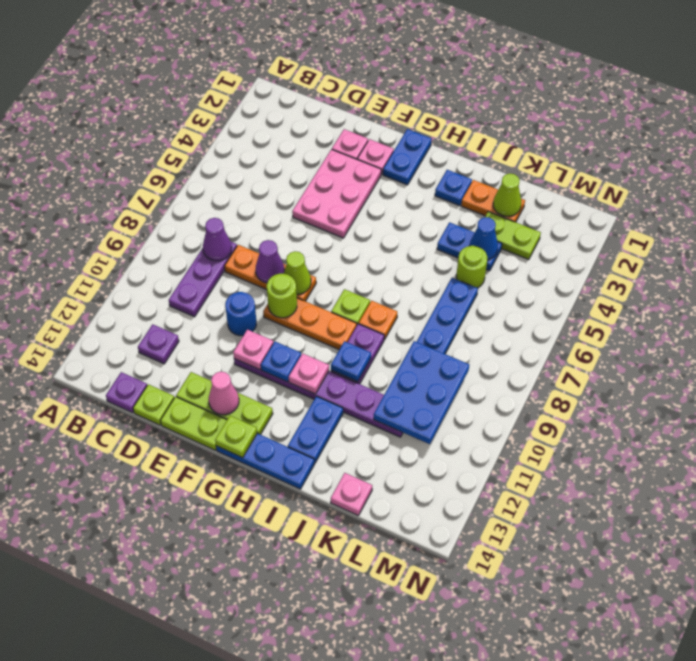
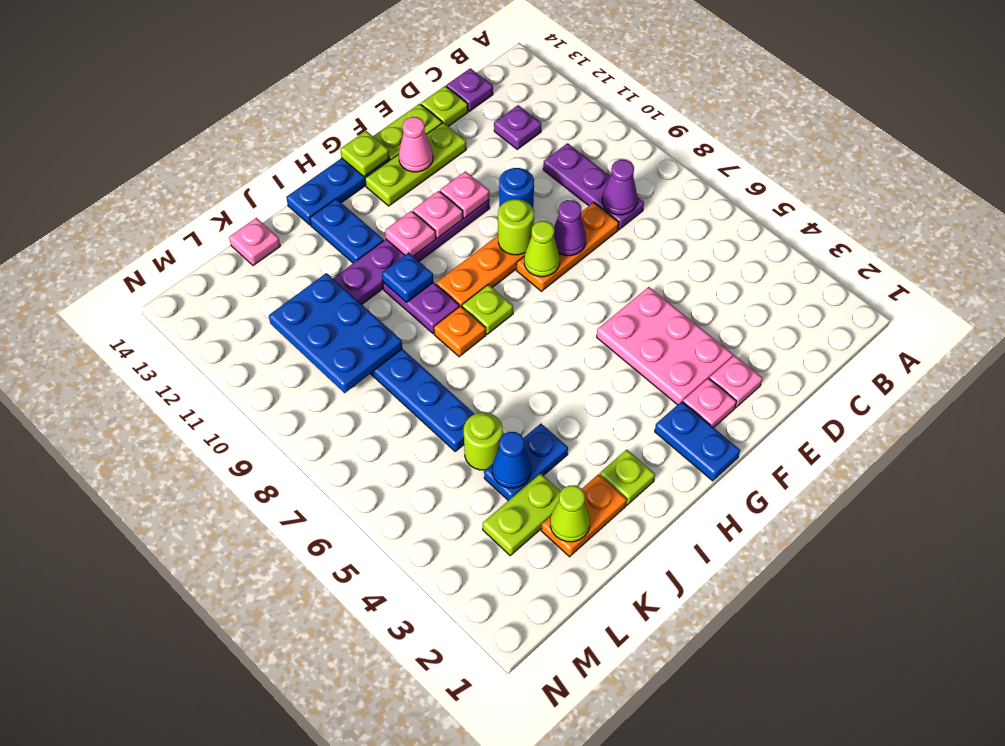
blue plate G11 level 2 -> pink plate G11 level 2
blue plate I2 level 1 -> lime plate I2 level 1

